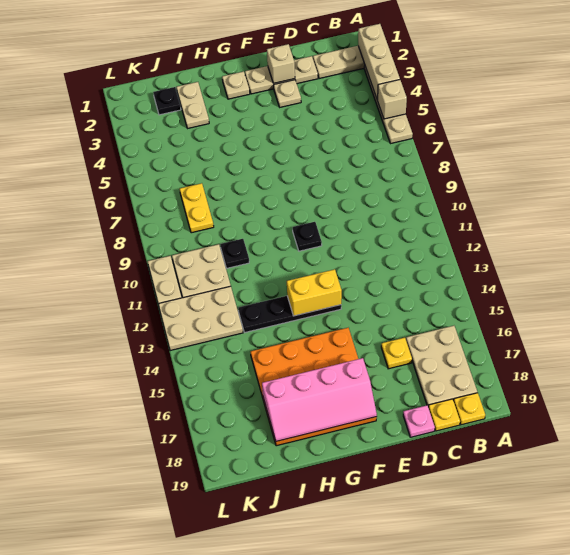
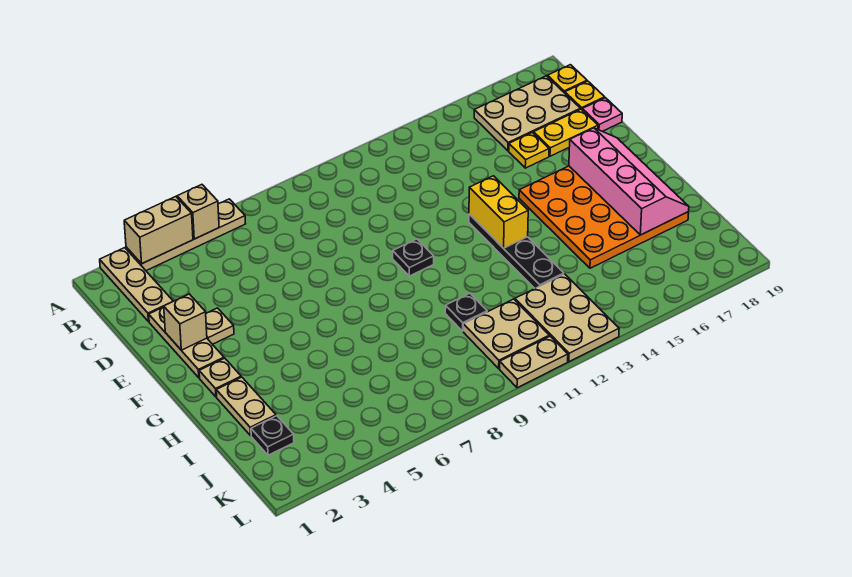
tan brick A2:A4 level 2 -> tan brick A3:A4 level 2
tan plate I2:I3 level 1 -> tan plate H2:I2 level 1
yellow plate J7:J8 level 1 -> yellow plate D17:D18 level 1

